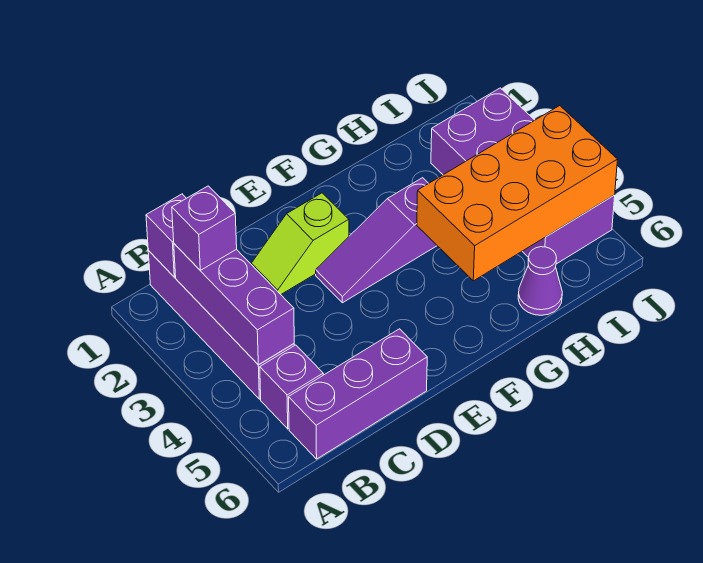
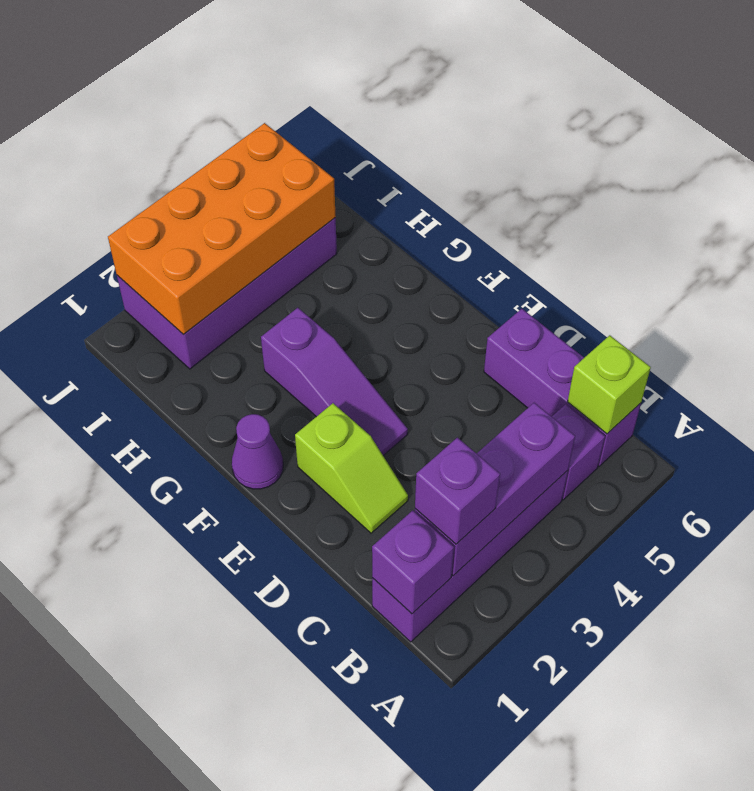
none -> lime brick B6 level 2
orange brick G4:J5 level 2 -> orange brick I2:J5 level 2
purple cone H6 level 1 -> purple cone F1 level 1

